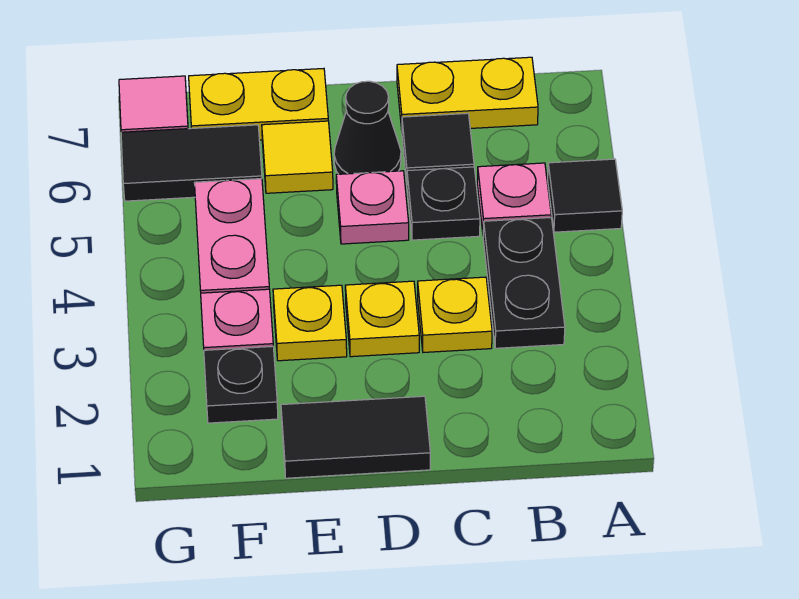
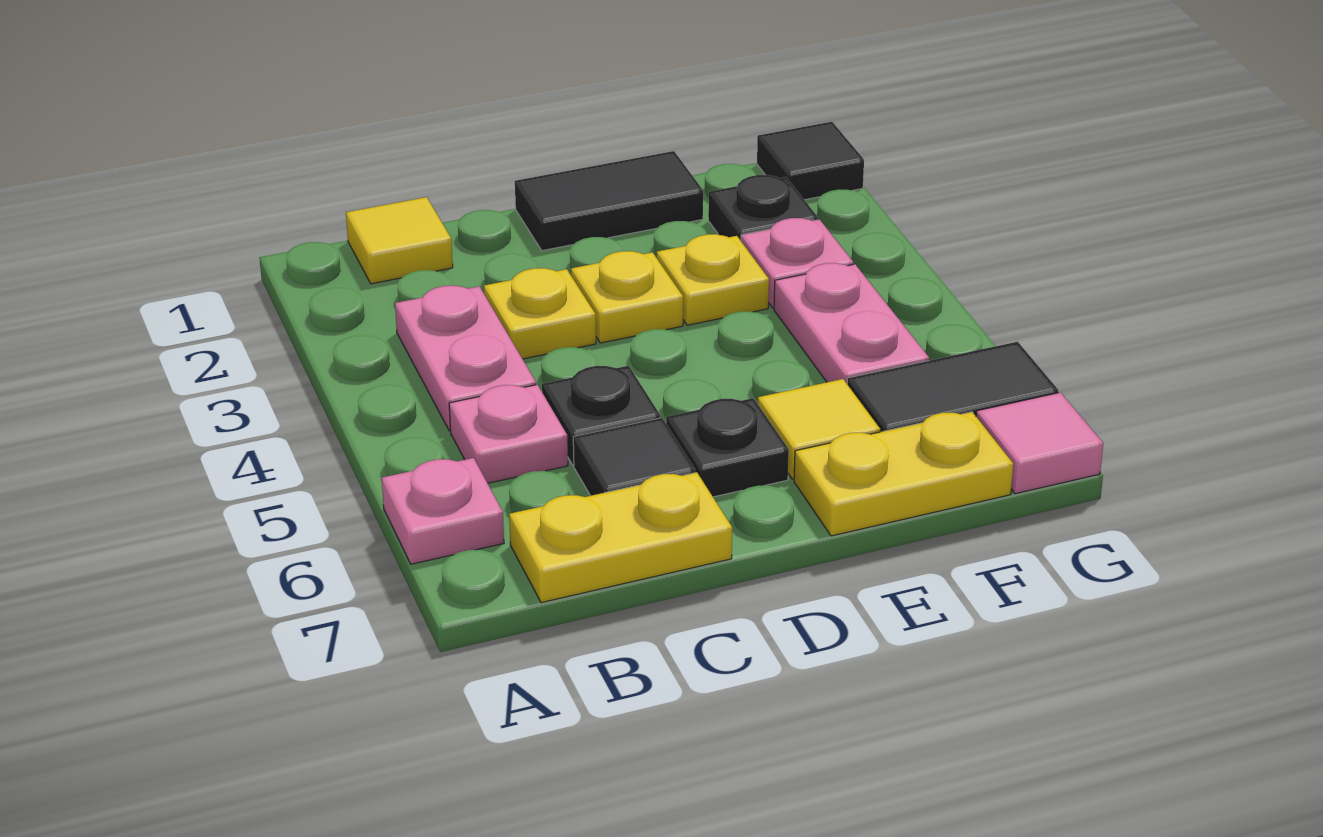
black tile A5 level 1 -> black tile G1 level 1
none -> yellow tile B1 level 1
black plate B3:B4 level 1 -> pink plate B3:B4 level 1
pink plate D5 level 1 -> pink plate A6 level 1
black cone D6 level 1 -> black plate D6 level 1

